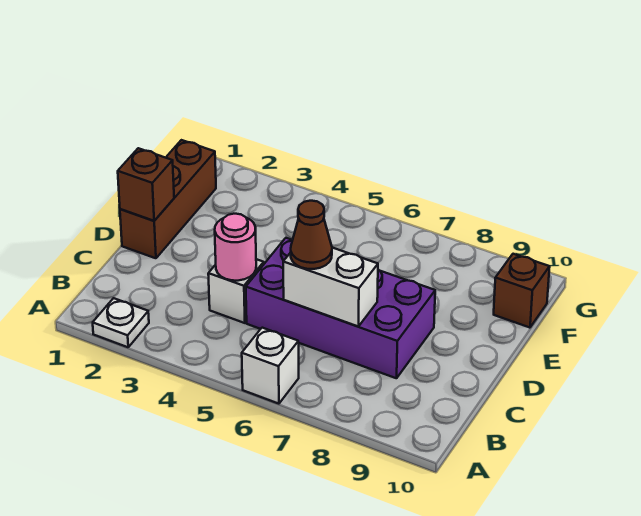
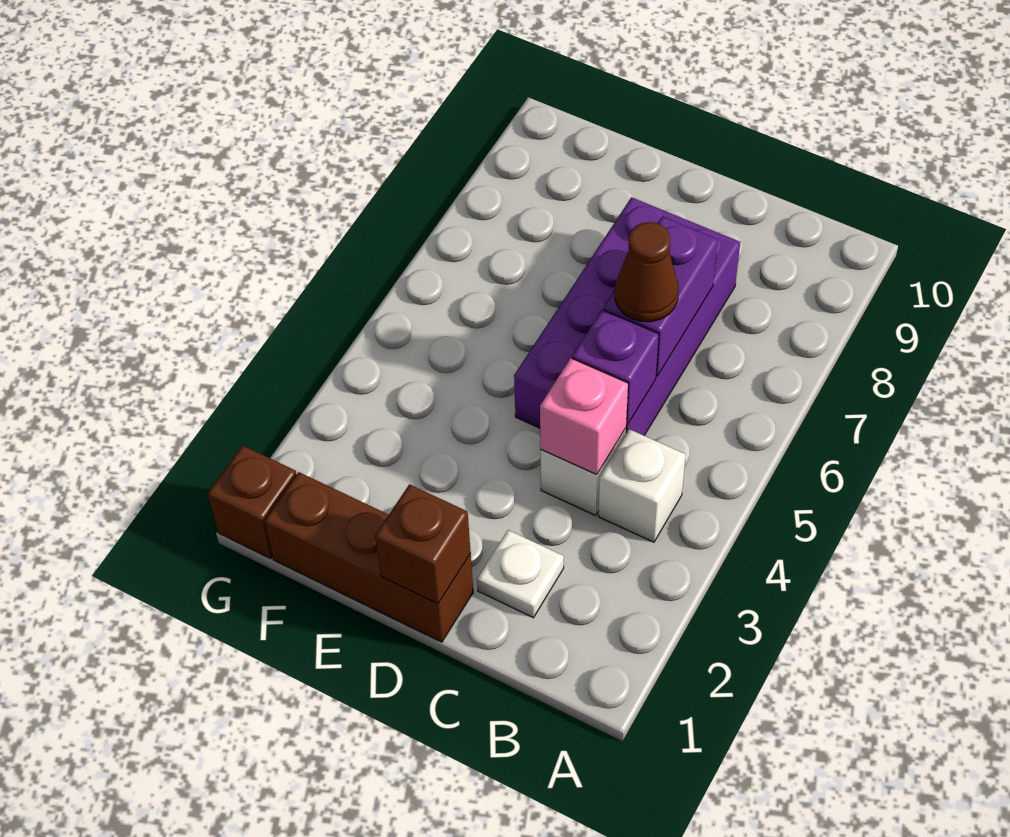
white plate A2 level 1 -> white plate C2 level 1
white brick A6 level 1 -> white brick B4 level 1
pink round brick C4 level 2 -> pink brick C4 level 2
none -> purple brick C5 level 2
white brick C6:C7 level 2 -> purple brick C6:C7 level 2
brown brick F10 level 1 -> brown brick G1 level 1

